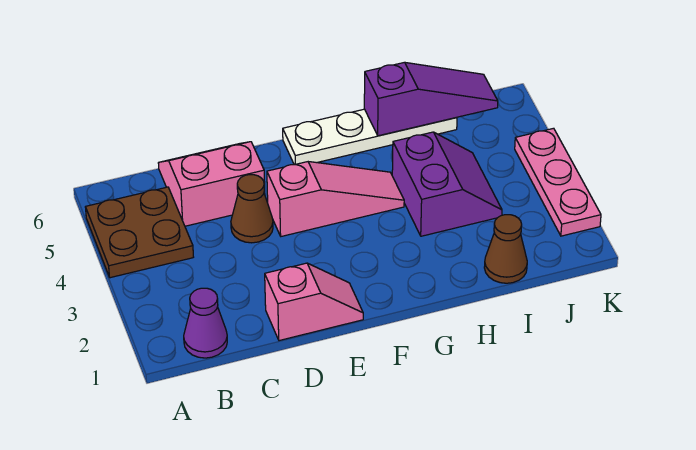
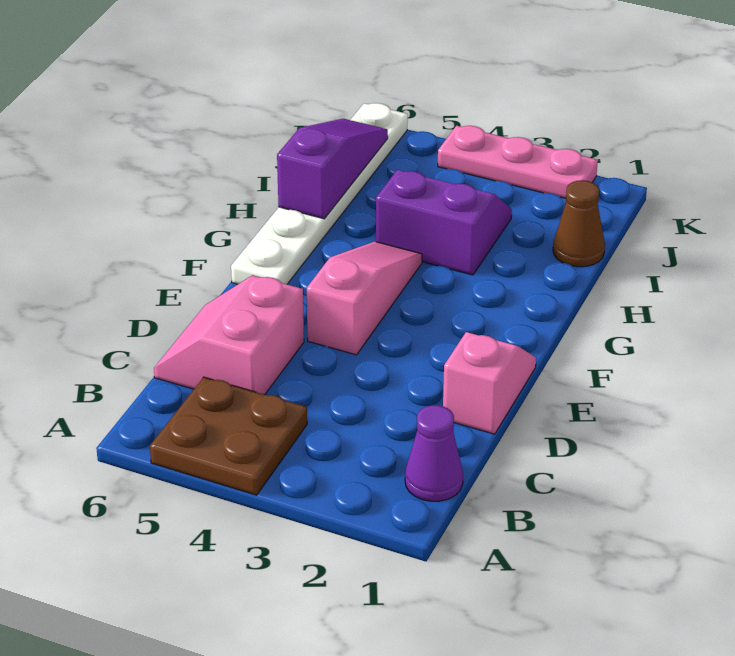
brown cone D4 level 1 -> none
white plate F6:I6 level 1 -> white plate F6:K6 level 1

